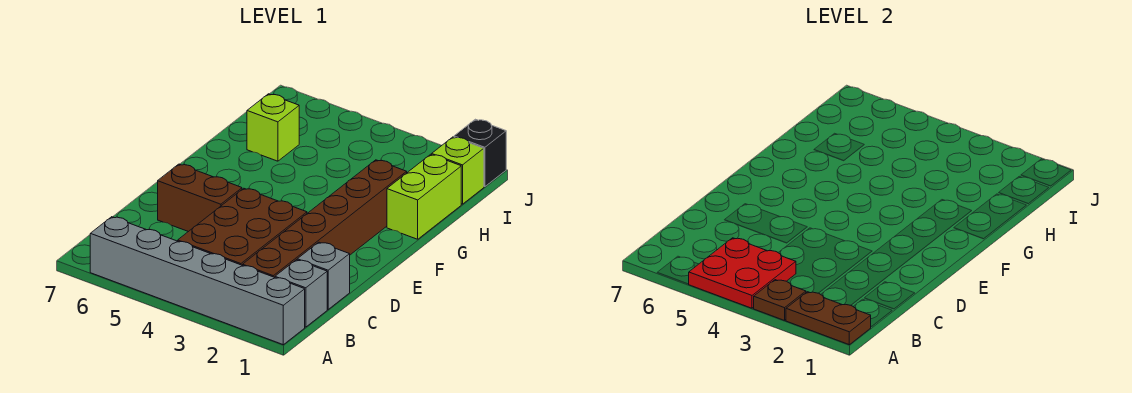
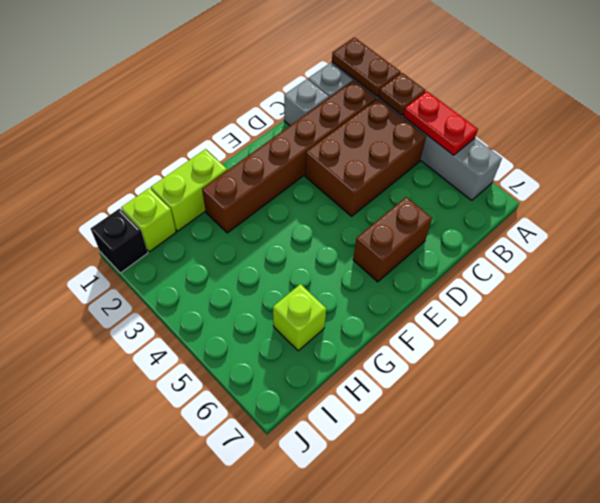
red plate A4:B5 level 2 -> red plate A4:A5 level 2
brown brick D5:D6 level 1 -> brown brick D6:E6 level 1

